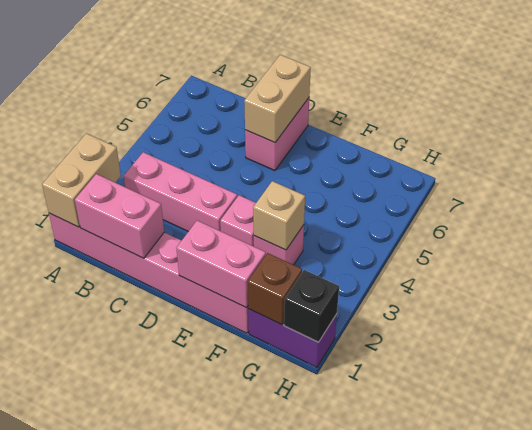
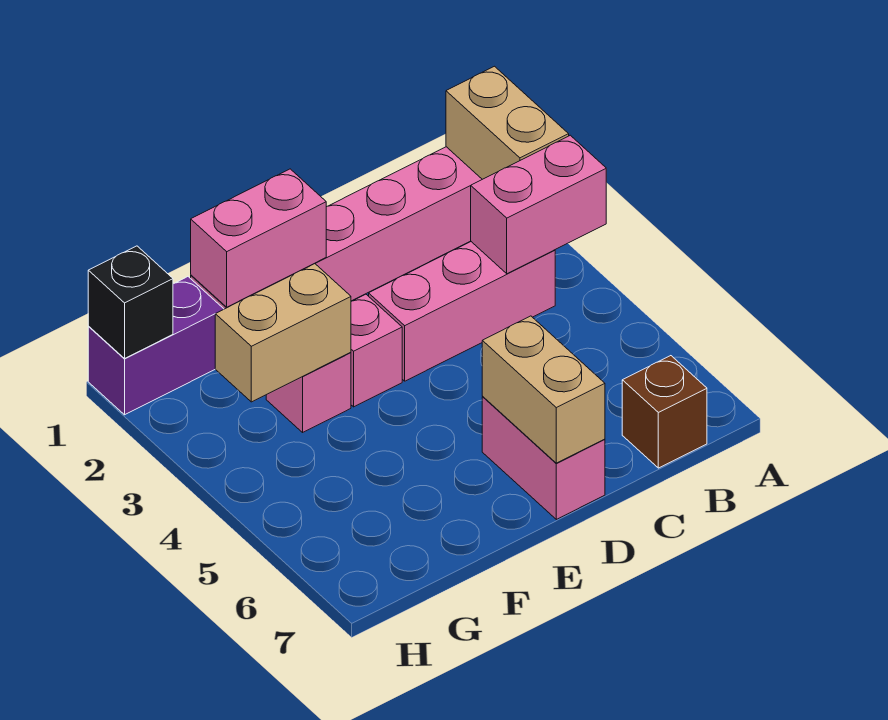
pink brick B1:C1 level 2 -> pink brick A3:B3 level 2
tan brick F3 level 2 -> tan brick F3:G3 level 2
brown brick G1 level 2 -> brown brick B7 level 1

